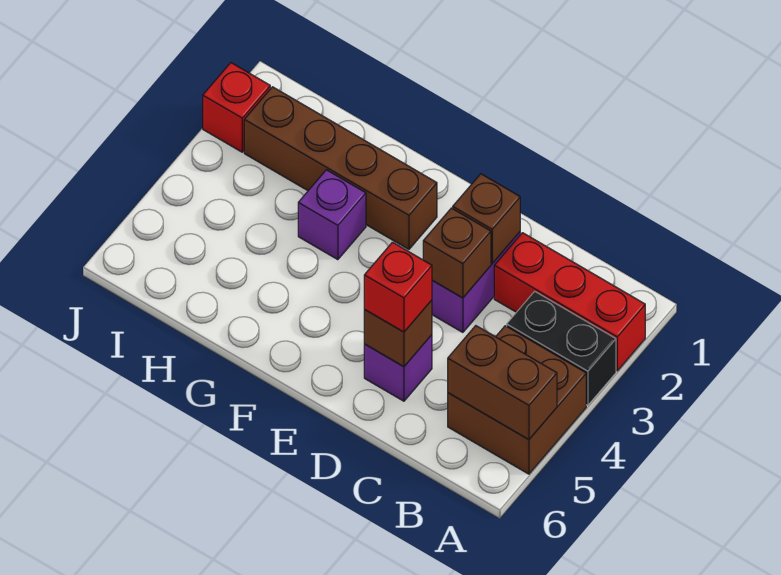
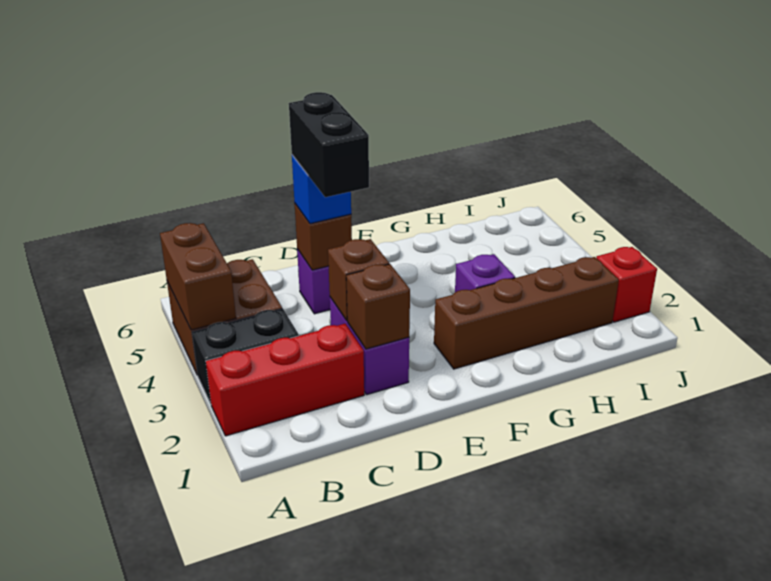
brown brick A5:B5 level 2 -> brown brick A4:A5 level 2
none -> black brick D4:D5 level 4
red brick D5 level 3 -> blue brick D5 level 3

